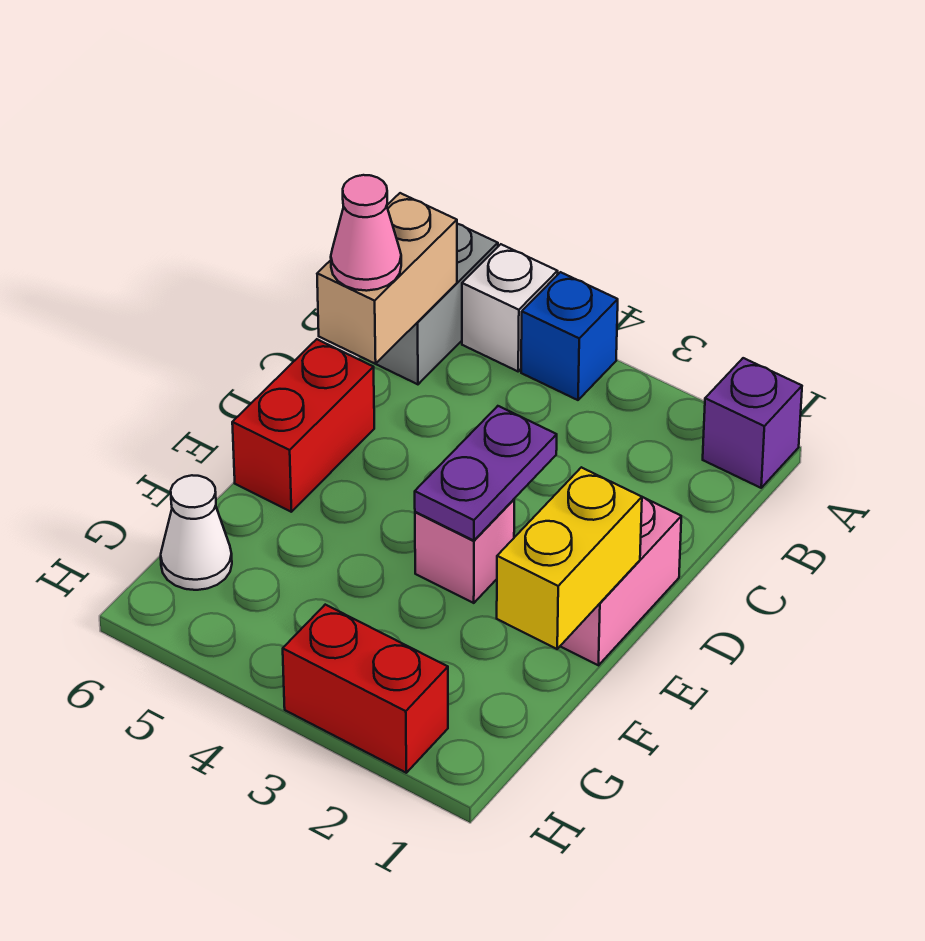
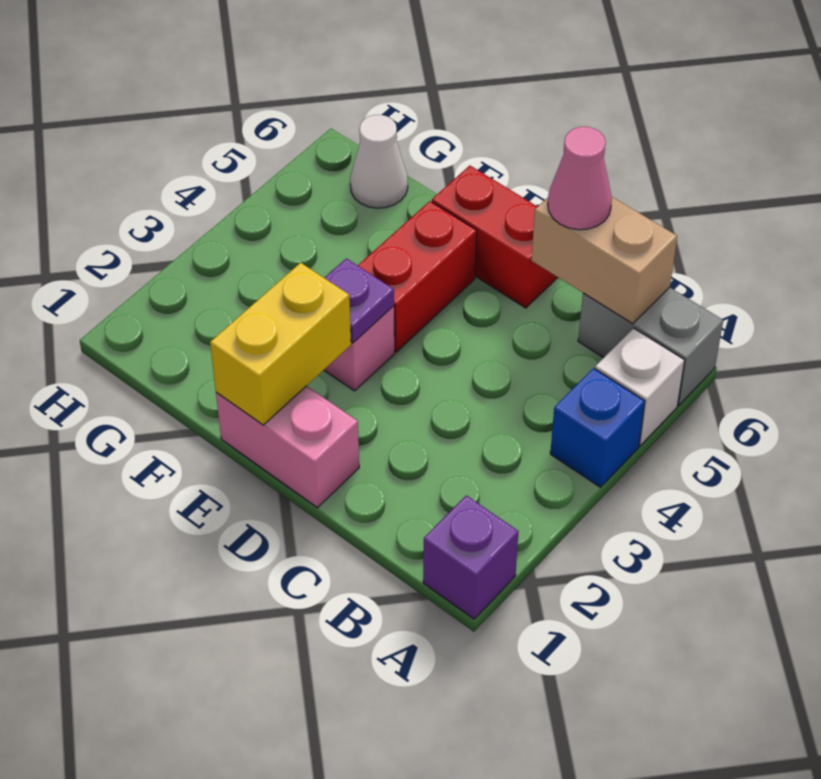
purple plate D3:E3 level 2 -> purple plate E3 level 2
yellow brick E1:F1 level 2 -> yellow brick E1:E2 level 2
red brick H2:H3 level 1 -> red brick E4:E5 level 1

